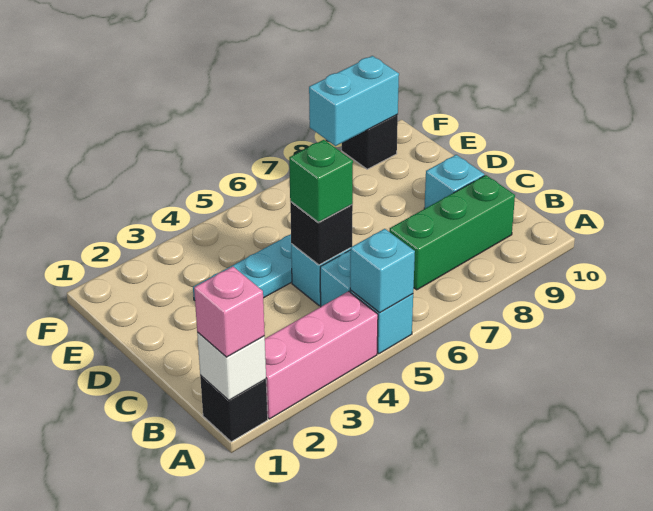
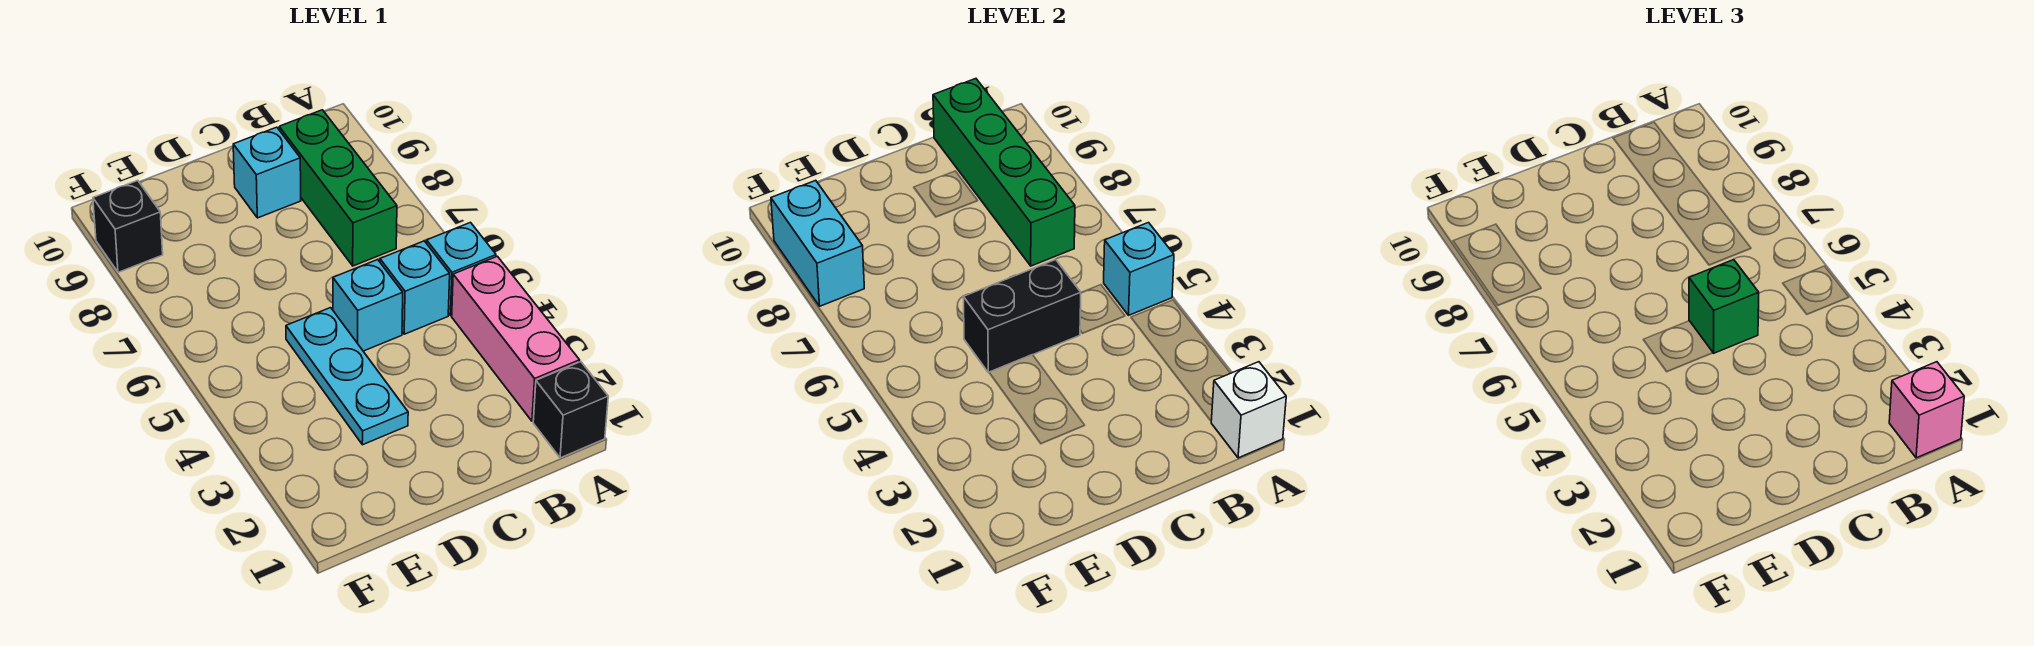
none -> green brick B7:B10 level 2
black brick C5 level 2 -> black brick C5:D5 level 2

